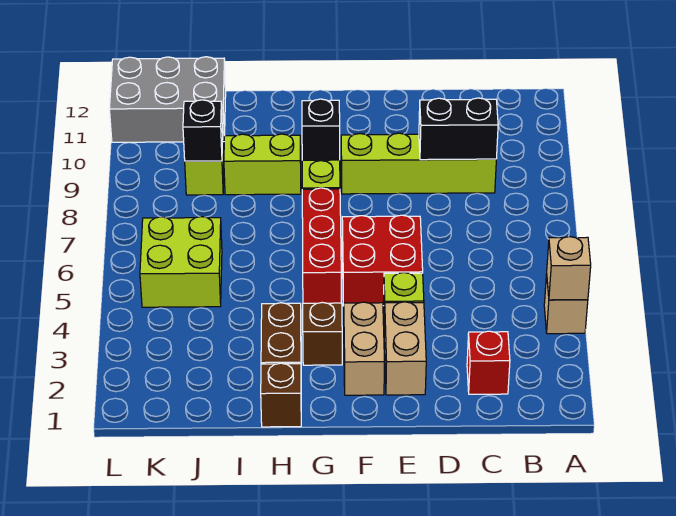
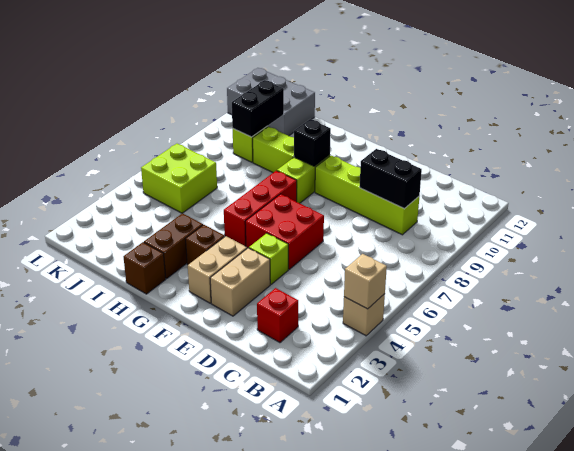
black brick J9 level 2 -> black brick J9:J10 level 2

